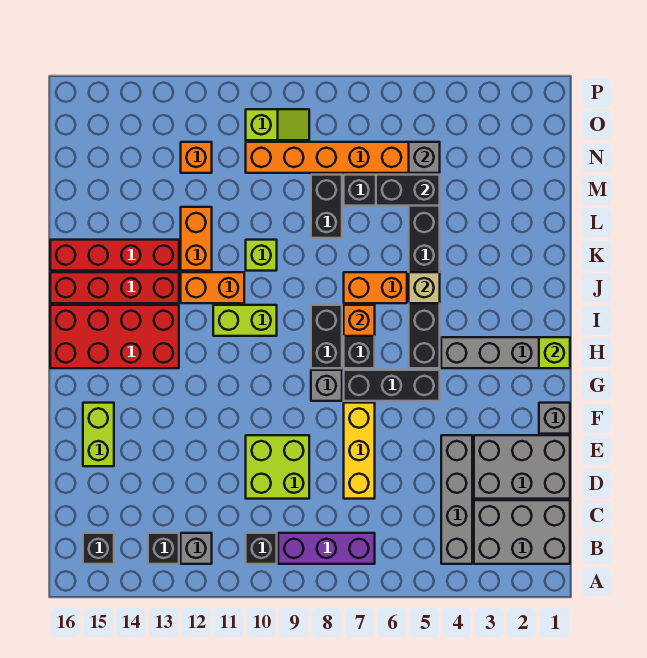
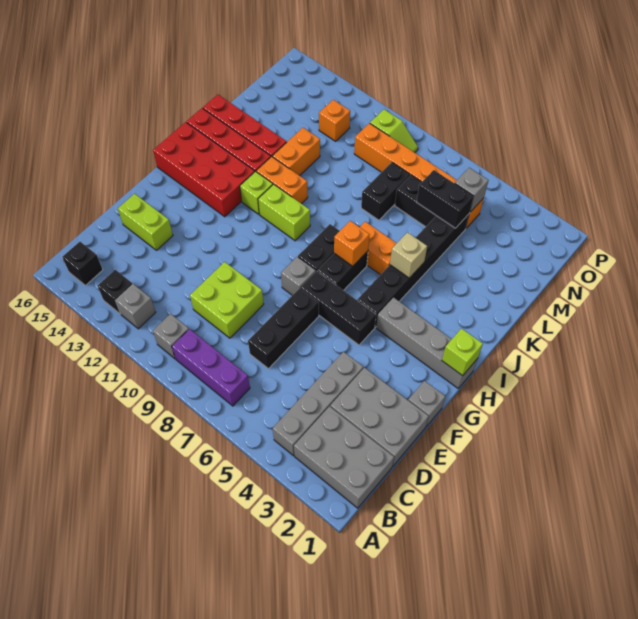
black brick B10 level 1 -> grey brick B10 level 1
yellow brick D7:F7 level 1 -> black brick D7:F7 level 1
lime brick E15:F15 level 1 -> lime brick E14:E15 level 1
lime brick K10 level 1 -> lime brick I12 level 1

